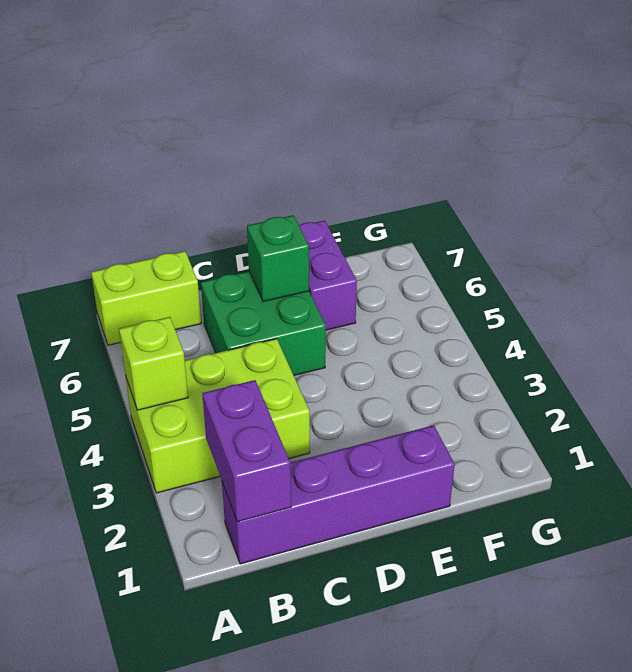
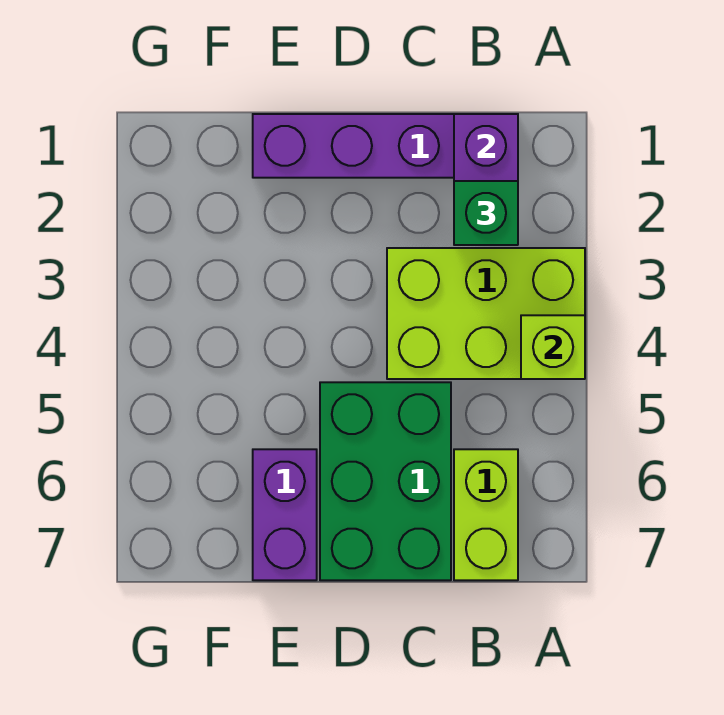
lime brick A7:B7 level 1 -> lime brick B6:B7 level 1
green brick C5:D6 level 1 -> green brick C5:D7 level 1
green brick D6 level 2 -> green brick B2 level 3

